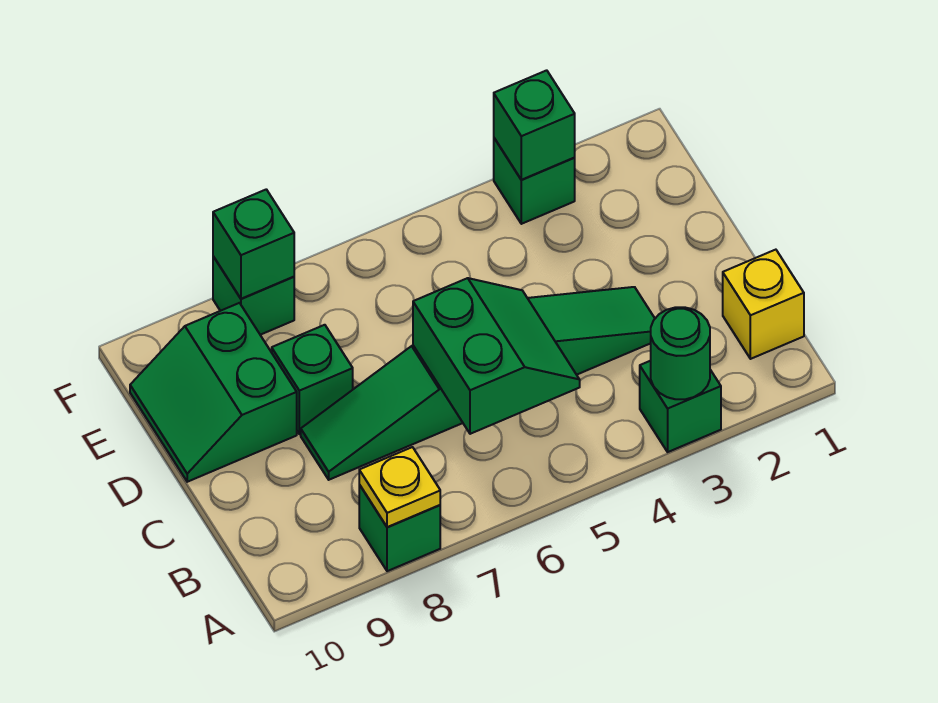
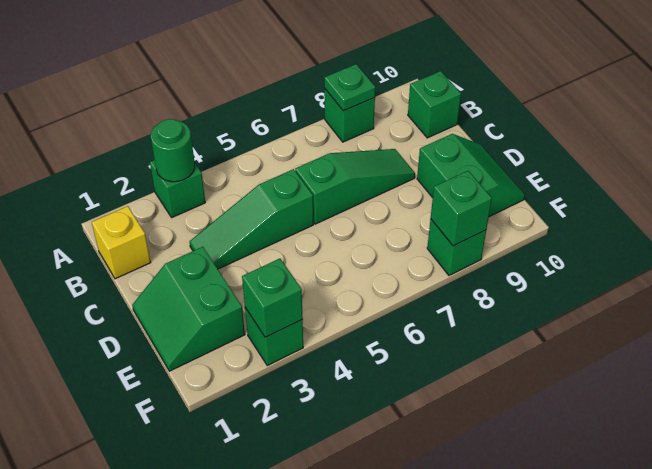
yellow plate A8 level 2 -> green plate A8 level 2
green slope B5:C6 level 2 top 6 -> green slope D1:E2 level 1 top 2
green brick D8 level 1 -> green brick B10 level 1

